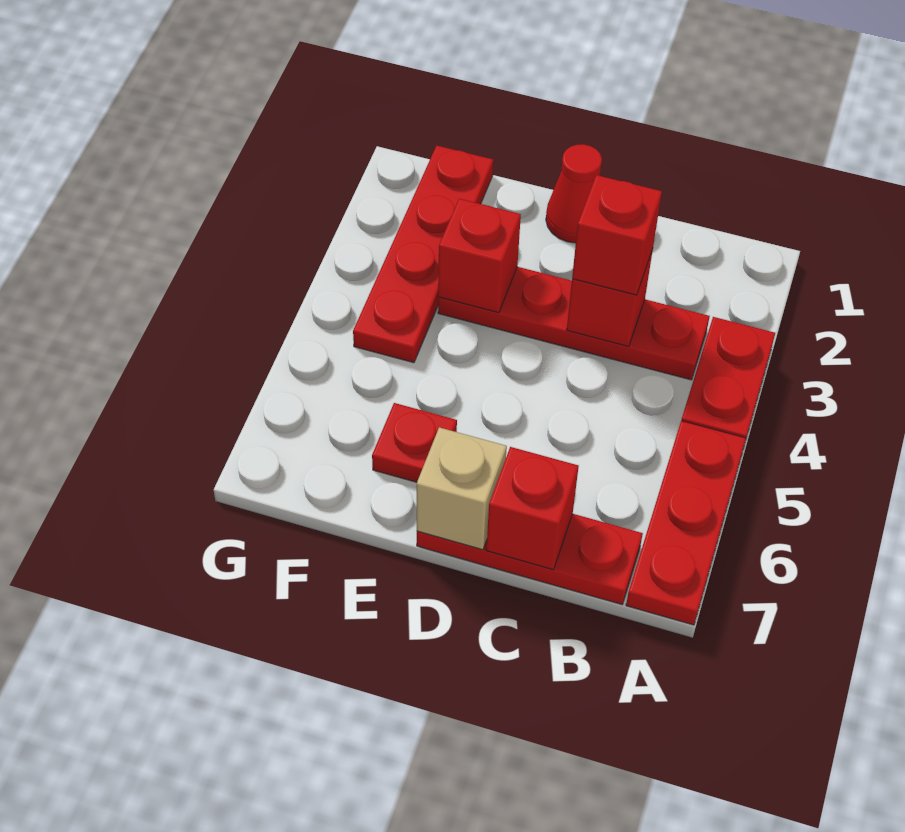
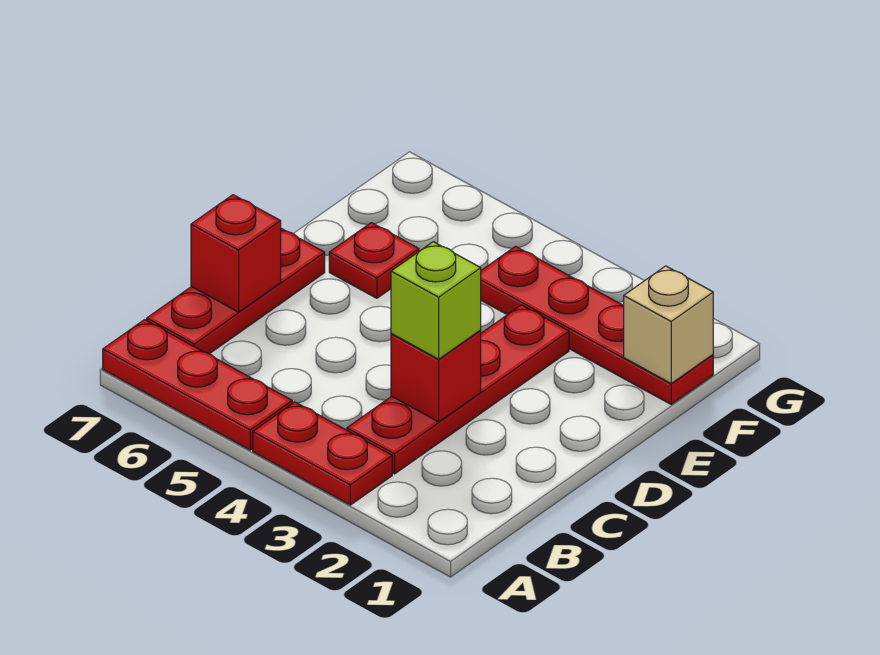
red brick C3 level 3 -> lime brick C3 level 3
red cone D1 level 1 -> none
tan brick D7 level 2 -> tan brick F1 level 2
red brick E3 level 2 -> none

